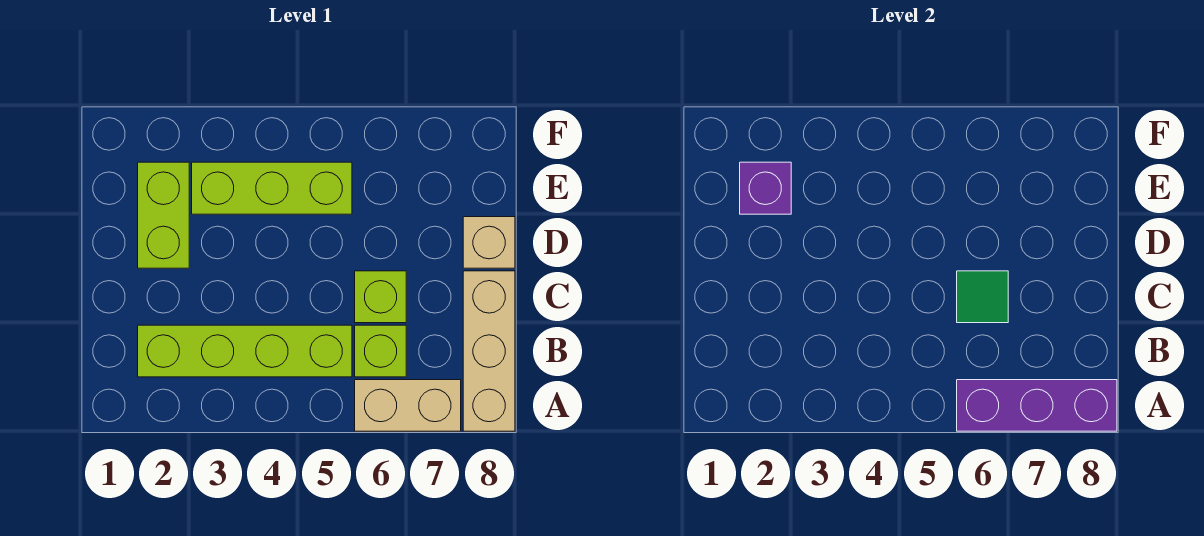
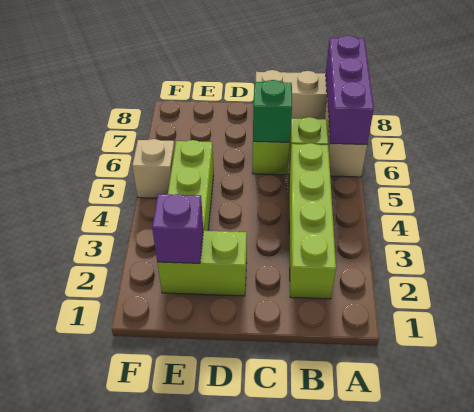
green tile C6 level 2 -> green brick C6 level 2
tan brick D8 level 1 -> tan brick F5 level 1

